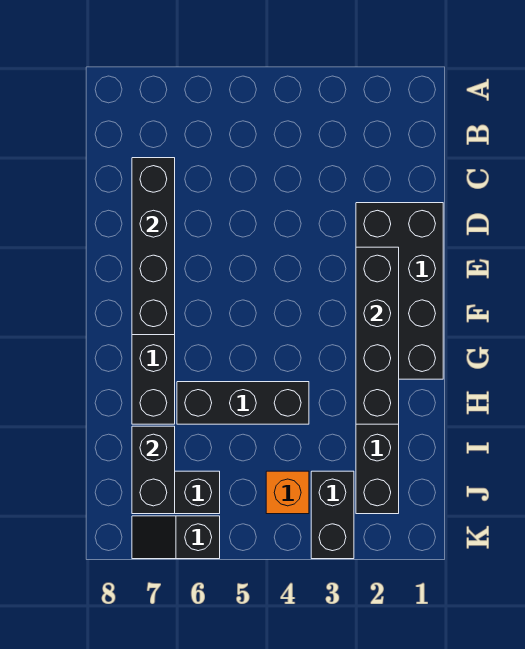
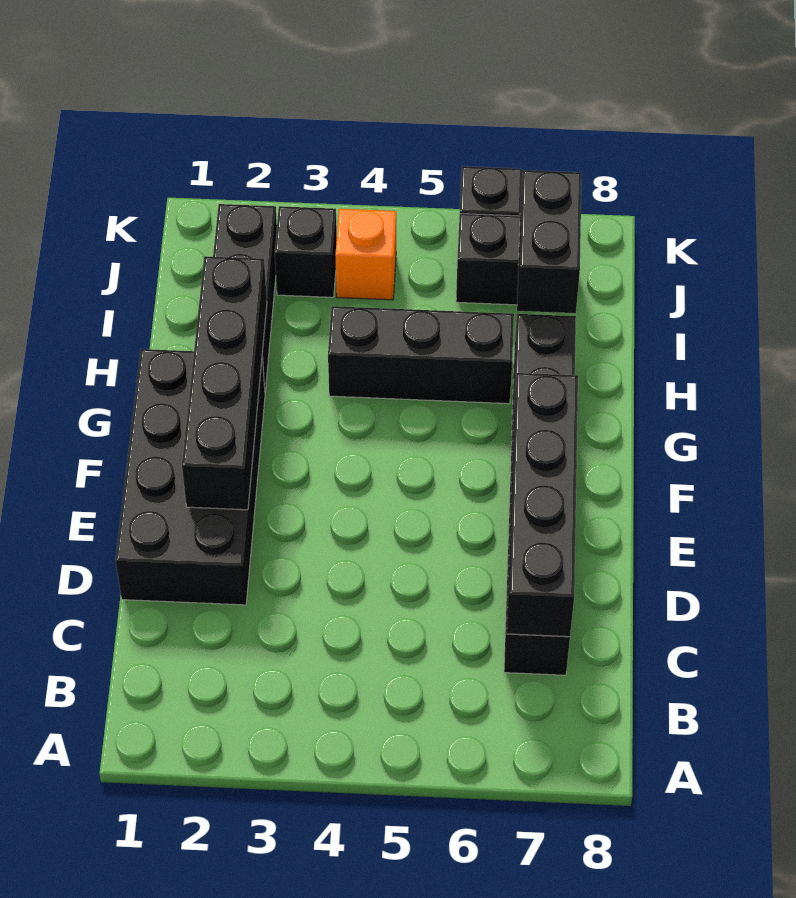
black brick J3:K3 level 1 -> black brick J3 level 1

